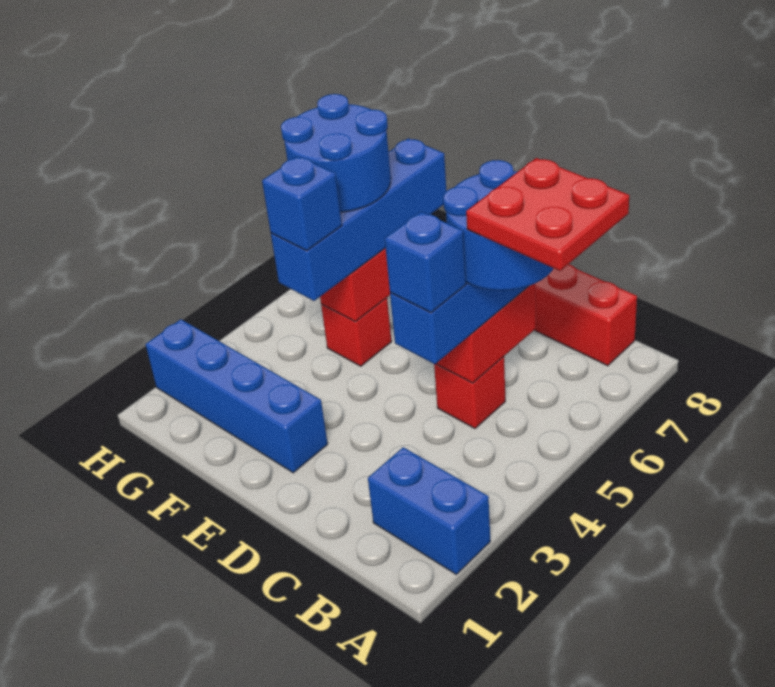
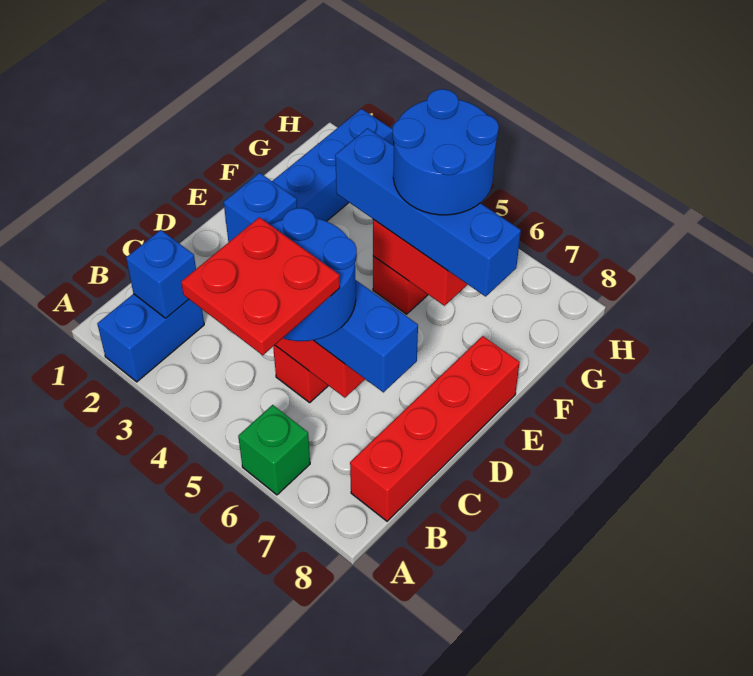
none -> green brick A6 level 1
blue brick F4 level 4 -> blue brick B2 level 2

